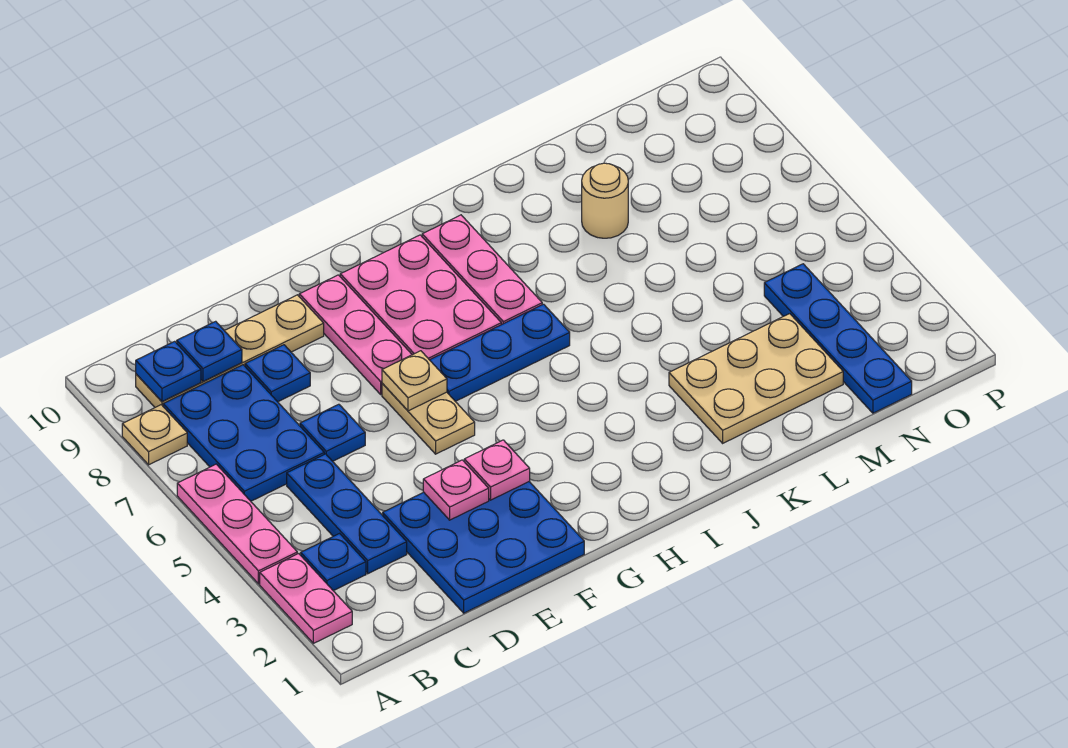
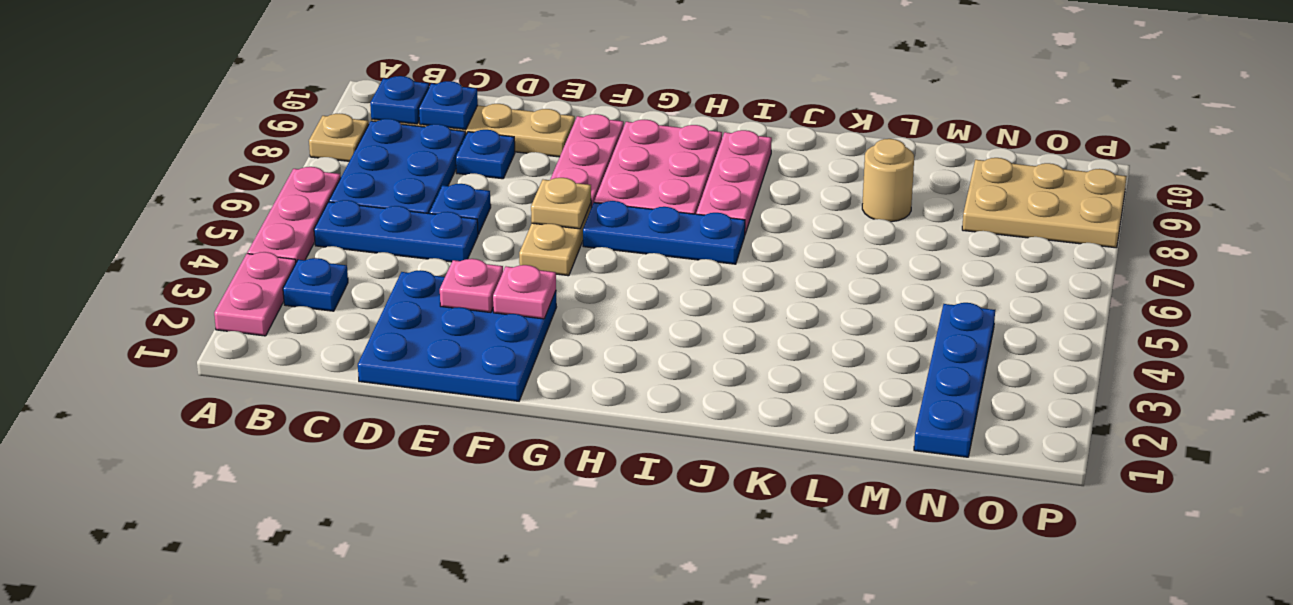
blue plate C3:C5 level 1 -> blue plate B5:D5 level 1
tan plate K2:M3 level 1 -> tan plate N8:P9 level 1

